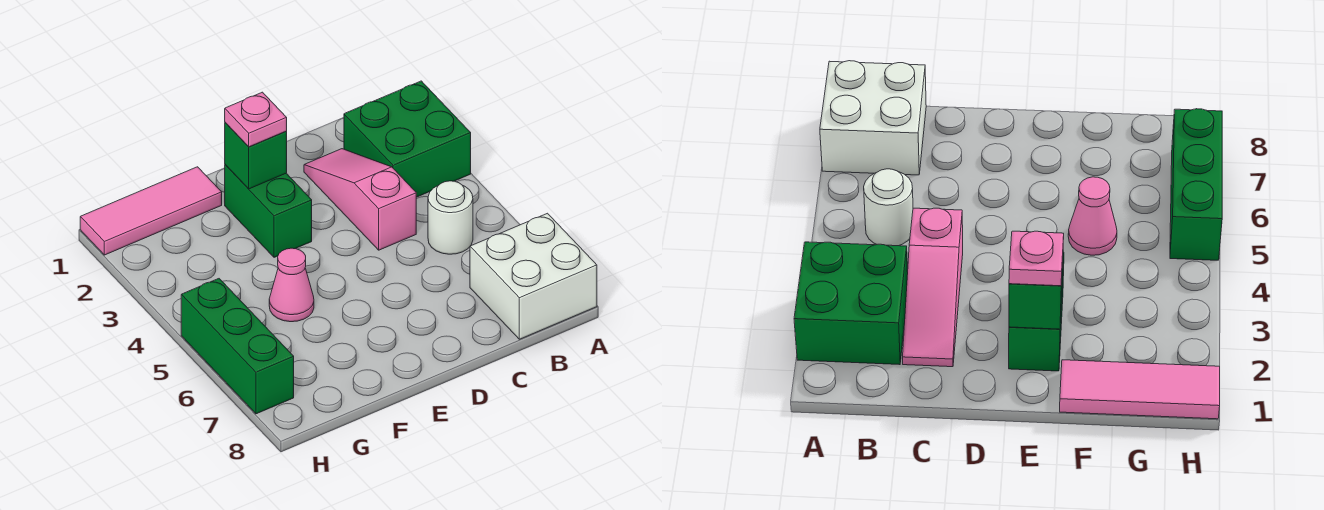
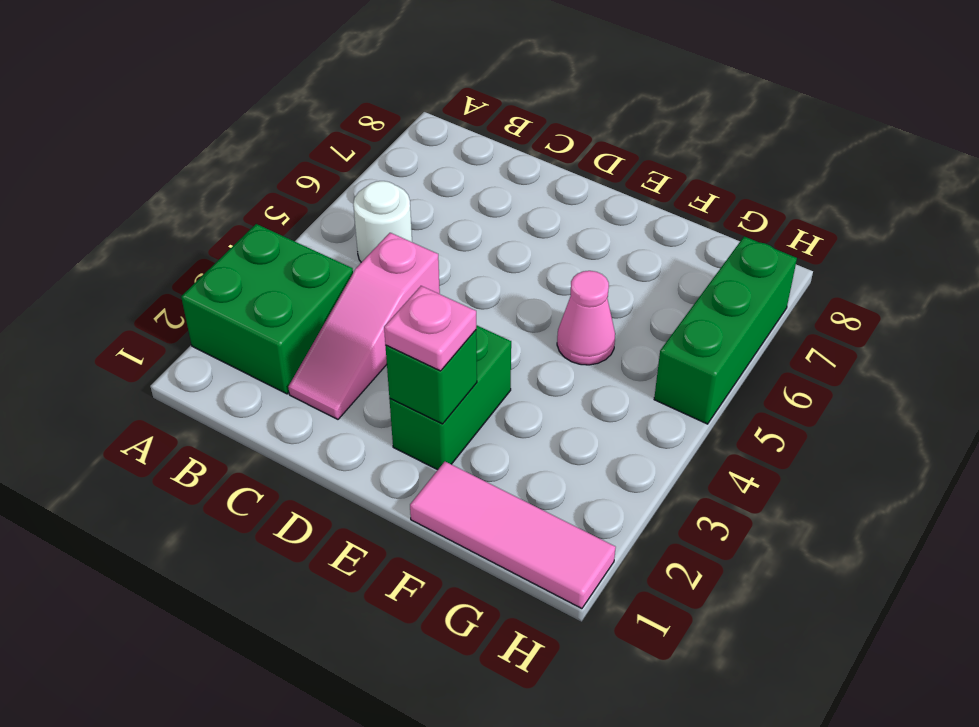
white brick A7:B8 level 1 -> none

